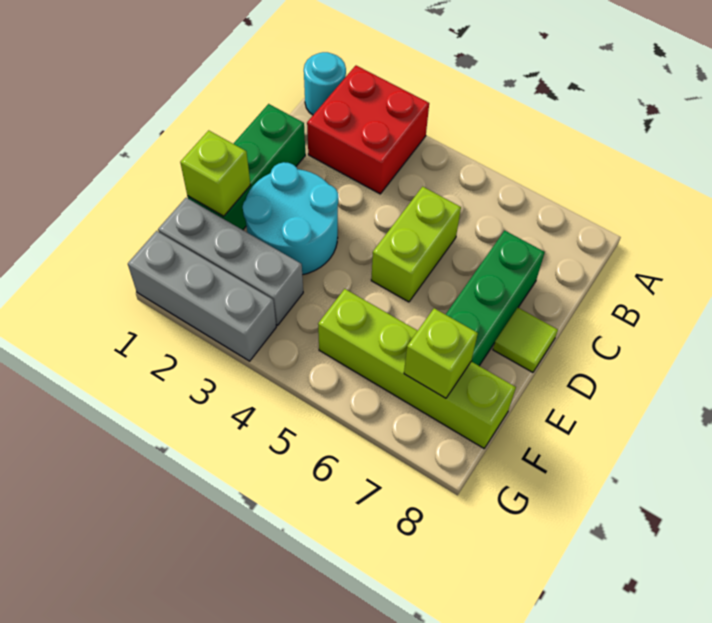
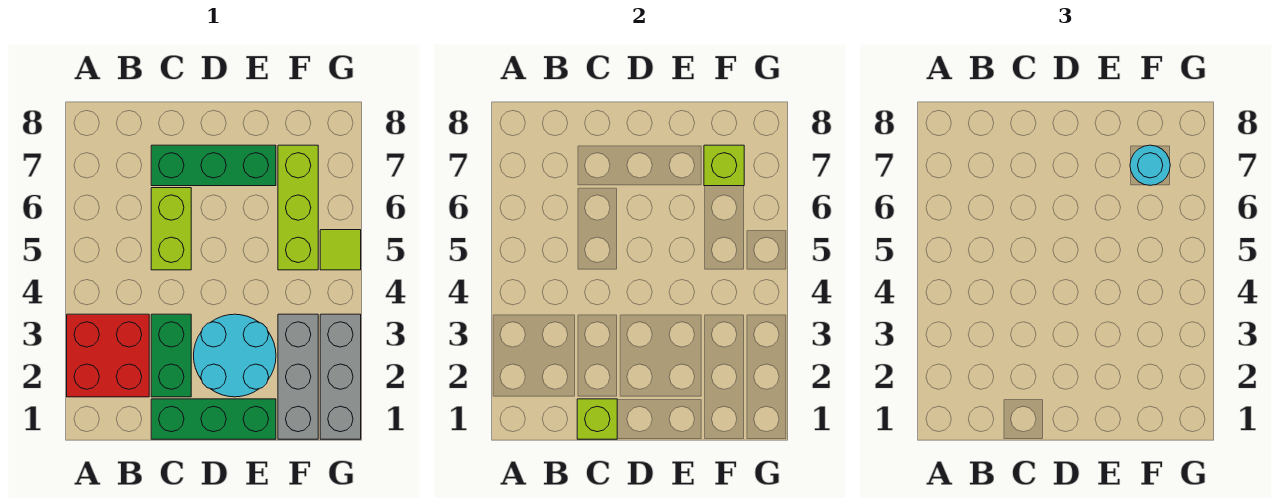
cyan round brick A1 level 1 -> cyan round brick F7 level 3
none -> green brick C2:C3 level 1
lime brick C5:D5 level 1 -> lime brick C5:C6 level 1
lime tile D8 level 1 -> lime tile G5 level 1
lime brick E1 level 2 -> lime brick C1 level 2
lime brick F5:F8 level 1 -> lime brick F5:F7 level 1

